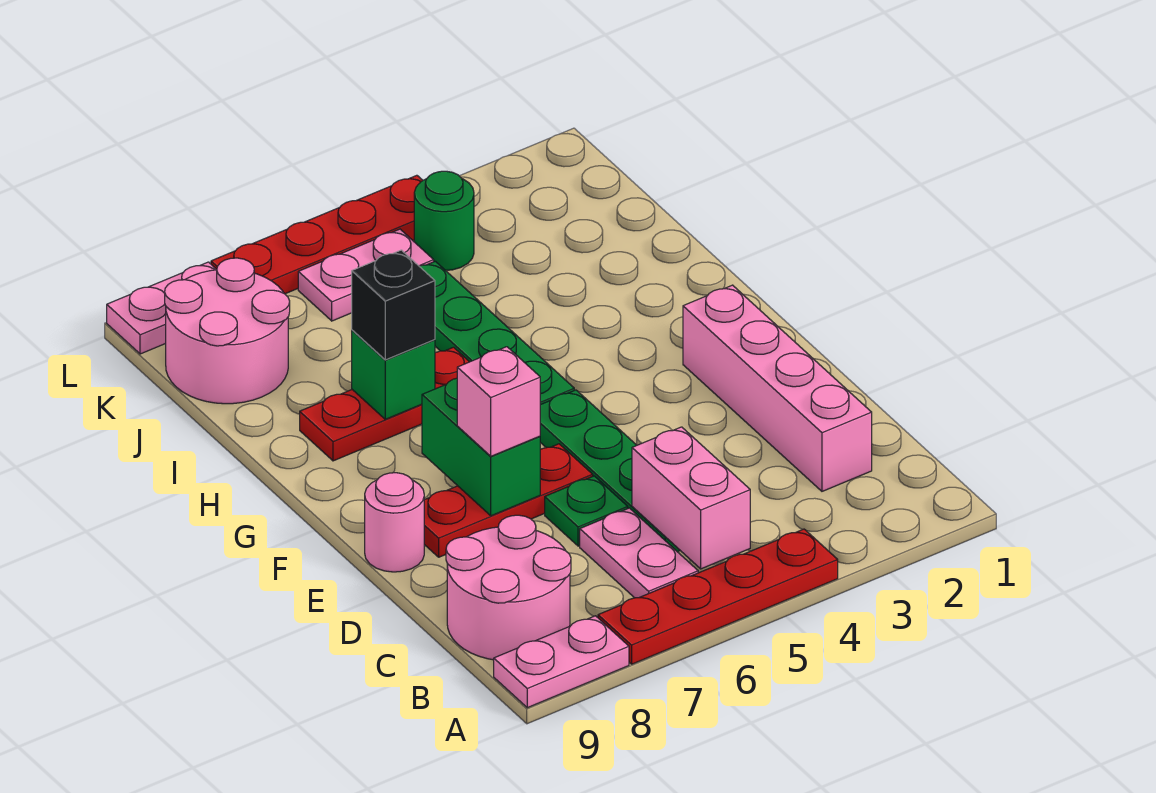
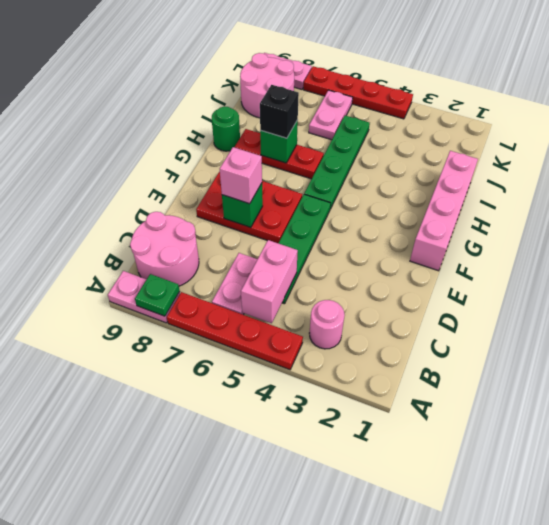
pink brick C2:F2 level 1 -> pink brick F1:I1 level 1
green plate D6 level 1 -> green plate A8 level 2
red plate E6:E8 level 1 -> red plate E6:F8 level 1
green brick E7:F7 level 2 -> green brick E7 level 2
pink round brick E9 level 1 -> pink round brick B3 level 1
green round brick K4 level 1 -> green round brick H9 level 1
pink plate K5:K6 level 1 -> pink plate J6:K6 level 1

